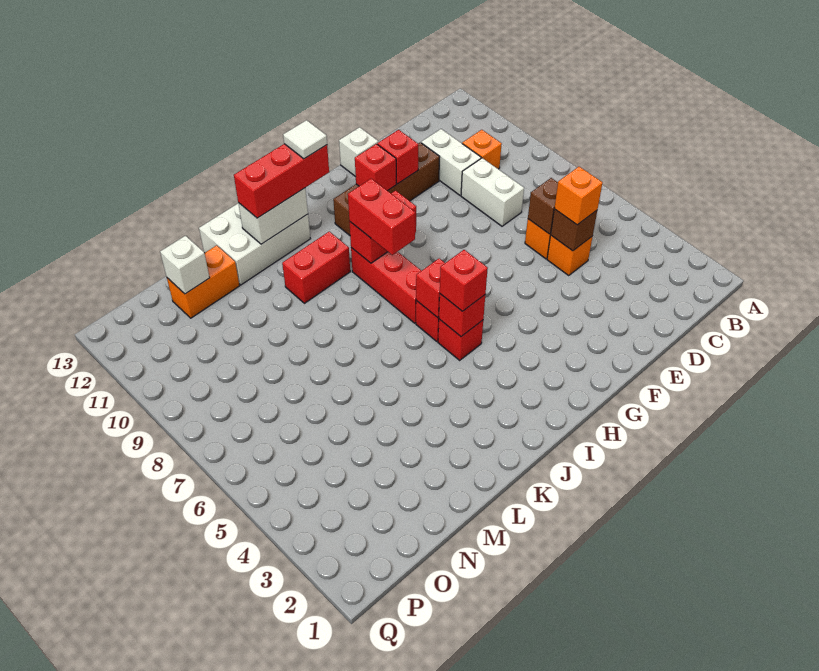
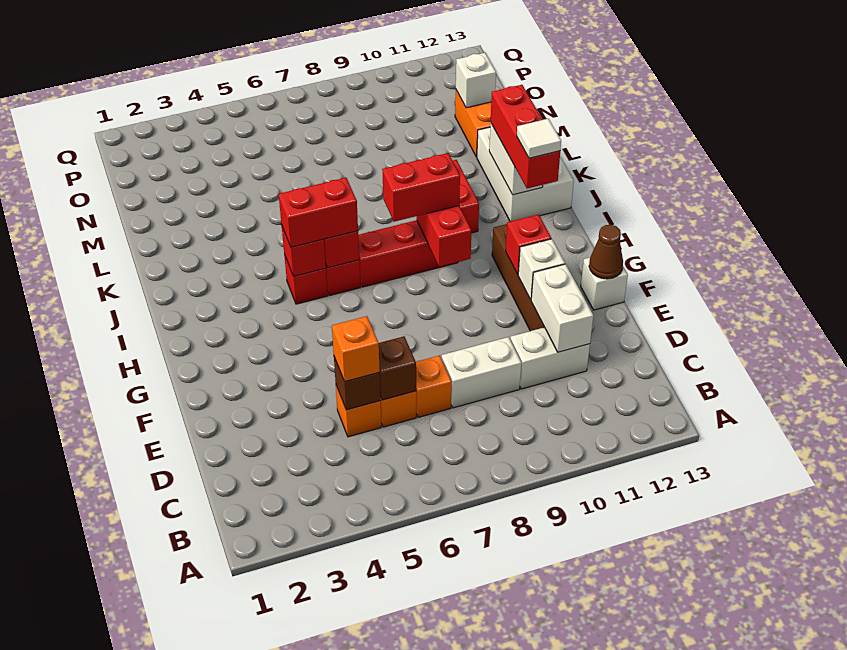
orange brick C10 level 1 -> orange brick D7 level 1
none -> white brick D11:E11 level 2
red brick F11 level 2 -> white brick F11 level 2
none -> brown cone F13 level 2
red brick I5 level 3 -> red brick I5:I6 level 3

